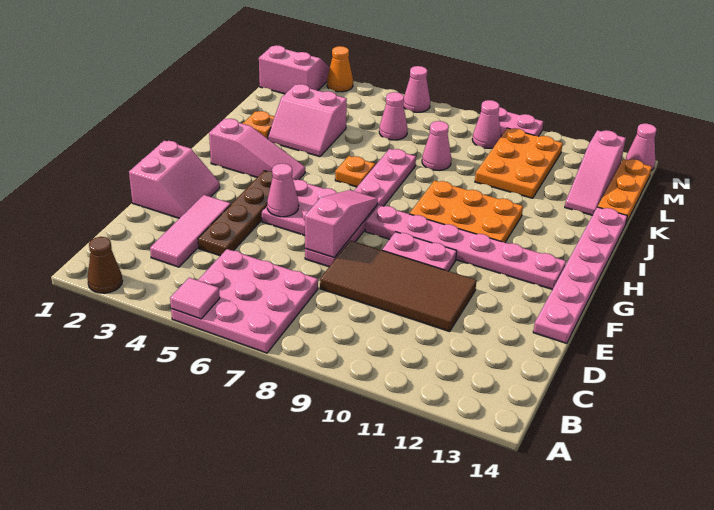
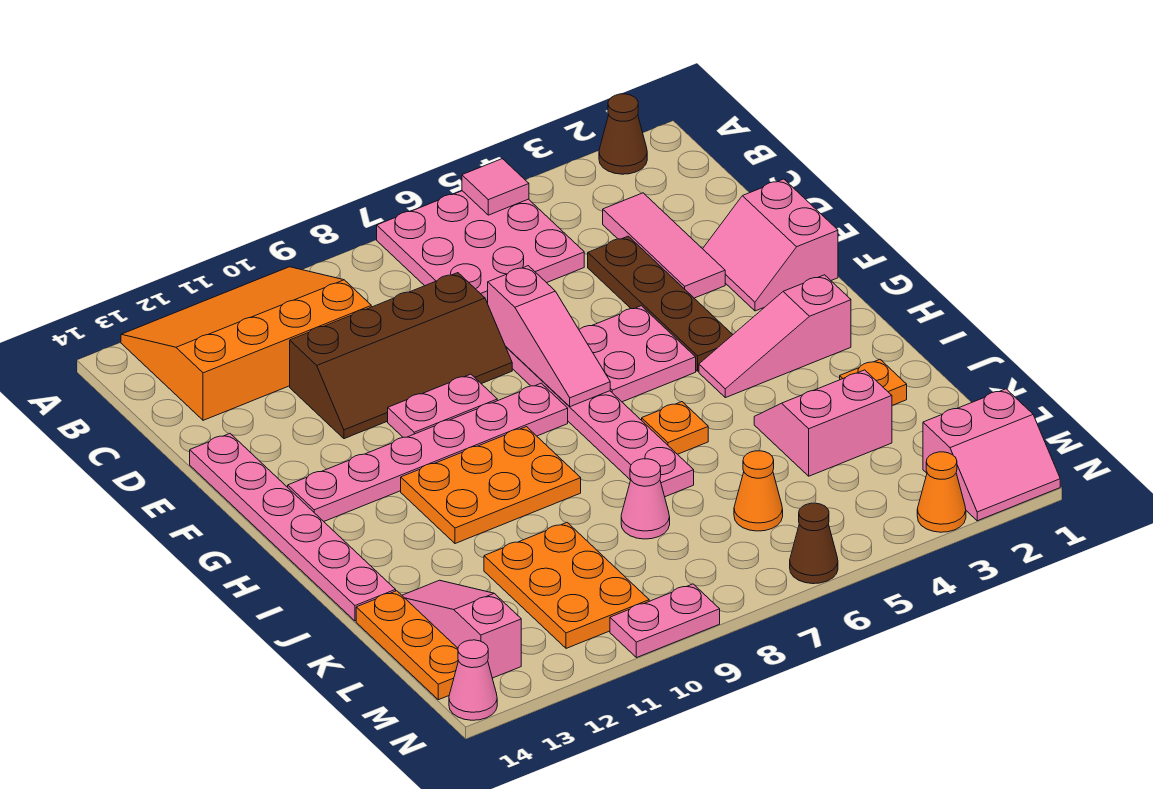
none -> orange slope A10:C13 level 1 top C
brown tile D8:E11 level 1 -> brown slope D8:E11 level 1 top D
pink cone F5 level 2 -> none
pink cone L6 level 1 -> orange cone L6 level 1
pink cone M9 level 1 -> none
pink cone N6 level 1 -> brown cone N6 level 1

